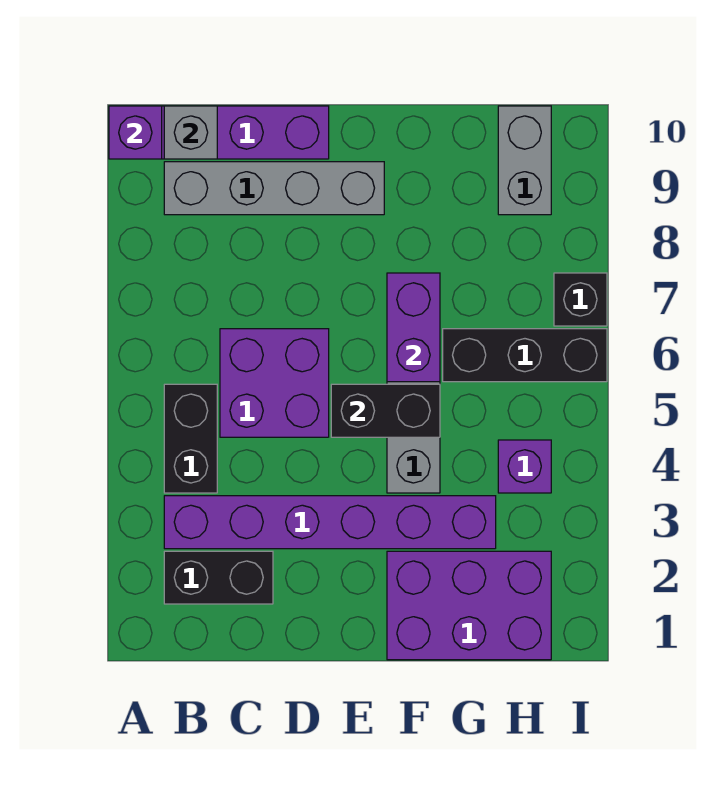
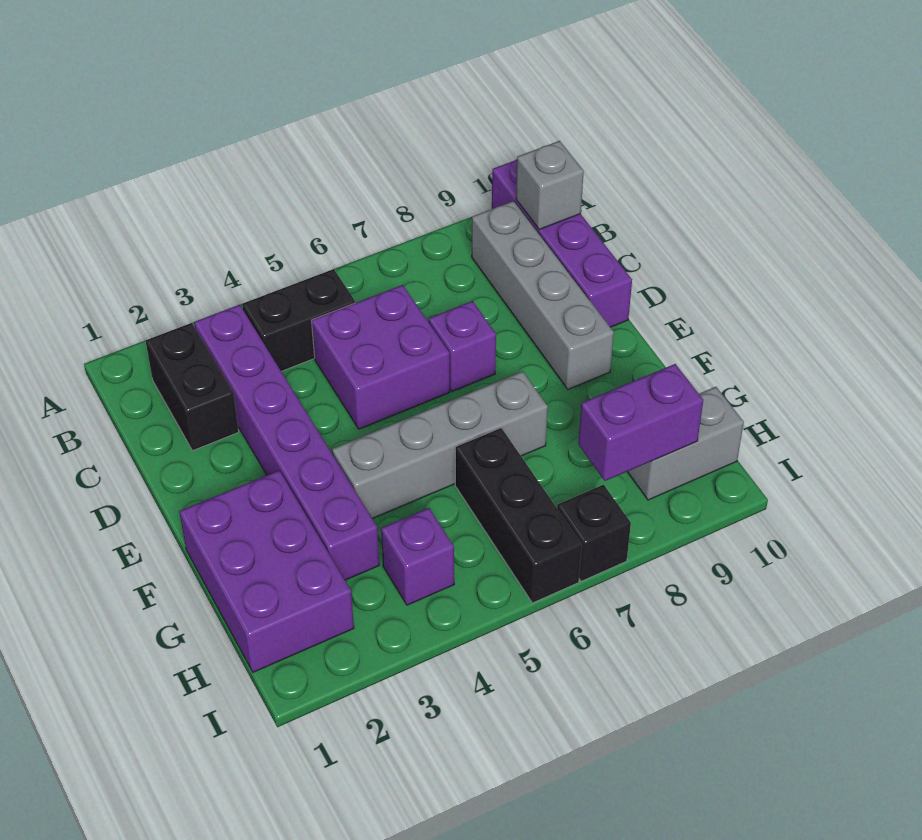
purple brick A10 level 2 -> purple brick D7 level 1
black brick E5:F5 level 2 -> none
purple brick F6:F7 level 2 -> purple brick H8:H9 level 2

